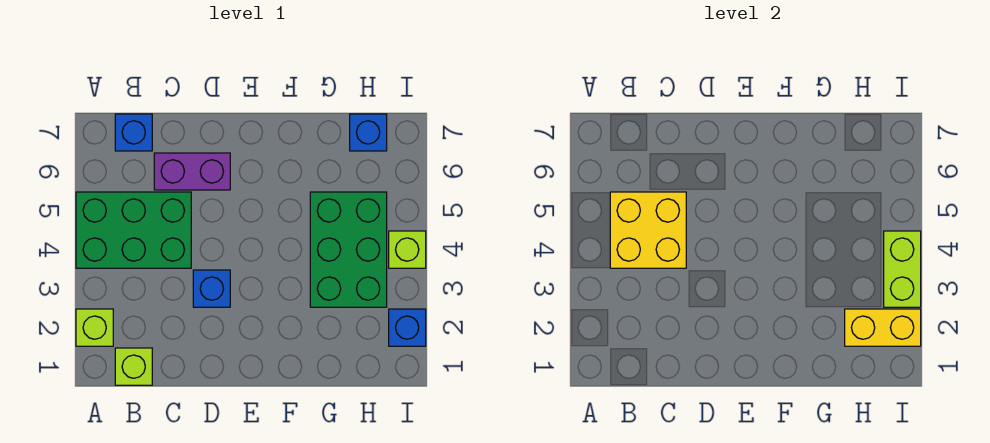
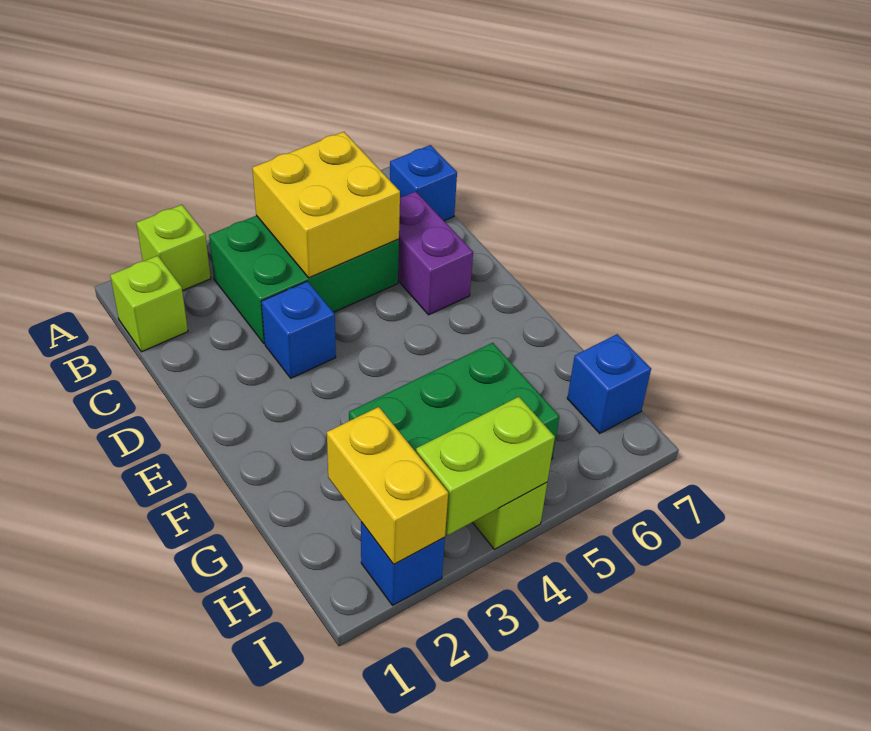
green brick A4:C5 level 1 -> green brick B3:C5 level 1

